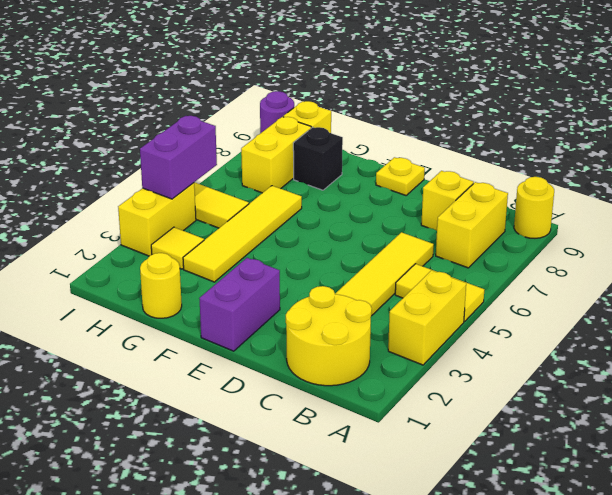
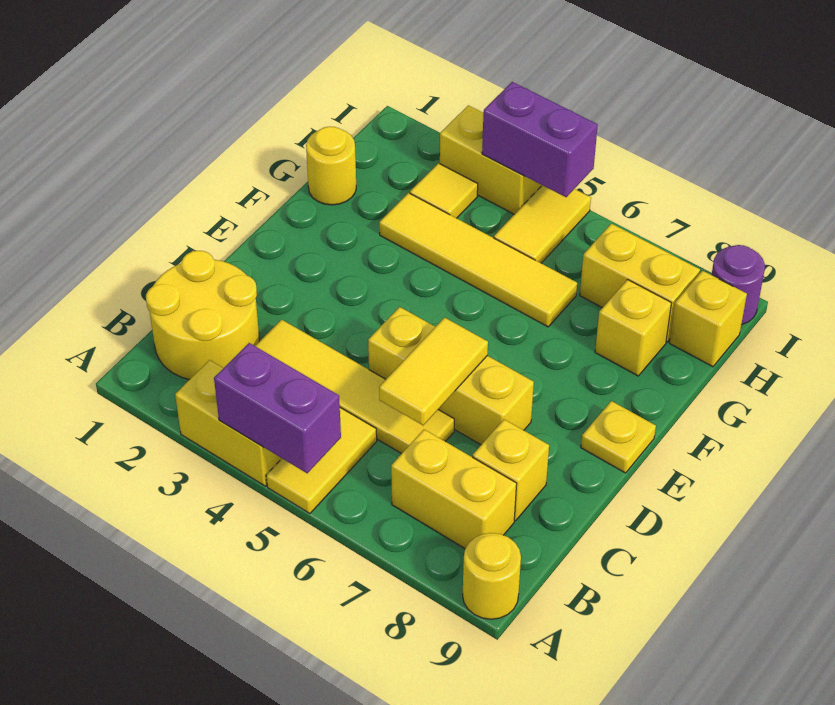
none -> yellow tile C6:D6 level 2
none -> yellow brick D5:D7 level 1
purple brick E1:E2 level 1 -> purple brick A4:A5 level 2
black brick G8 level 1 -> yellow brick G8 level 1

